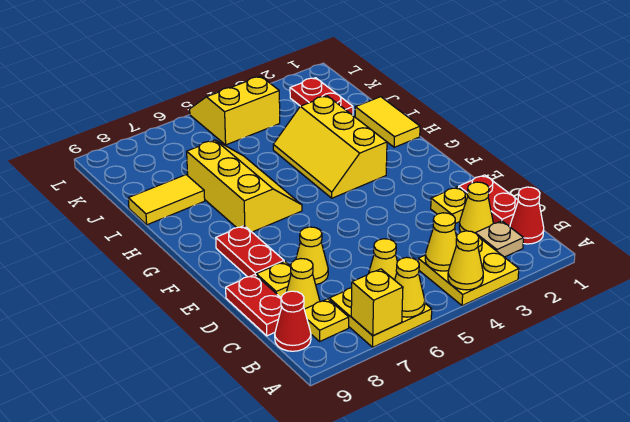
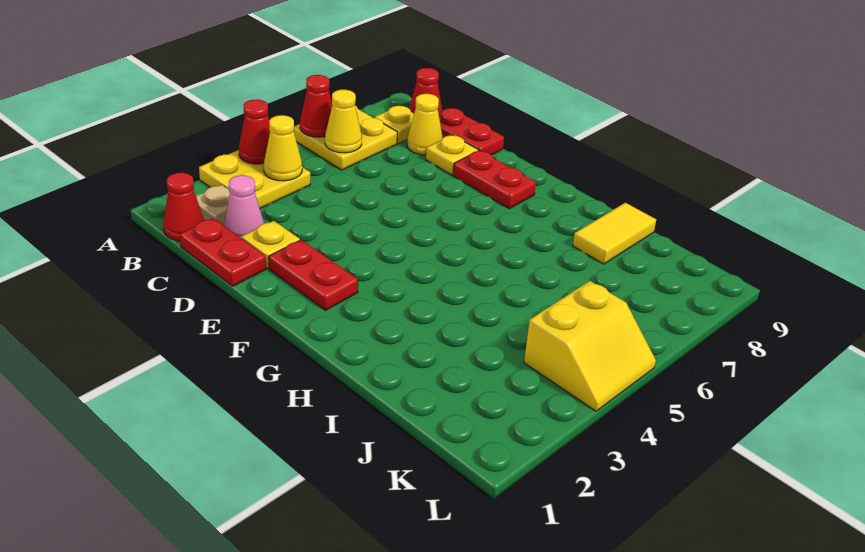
yellow cone A4 level 2 -> red cone A4 level 2
yellow cone A6 level 2 -> red cone A6 level 2
yellow brick A7 level 2 -> none
yellow cone C2 level 1 -> pink cone C2 level 1
yellow cone D7 level 1 -> none
yellow slope G3:I4 level 1 top 3 -> none
yellow slope G6:I7 level 1 top 7 -> none
yellow tile H1:I1 level 1 -> none
red plate J2:K2 level 1 -> red plate E2:F2 level 1

